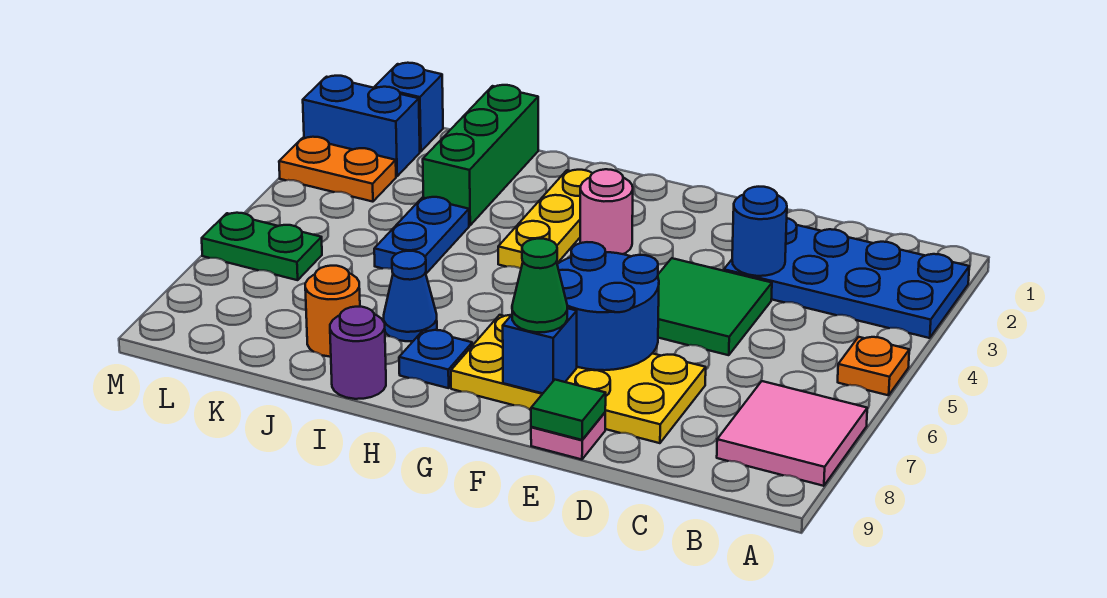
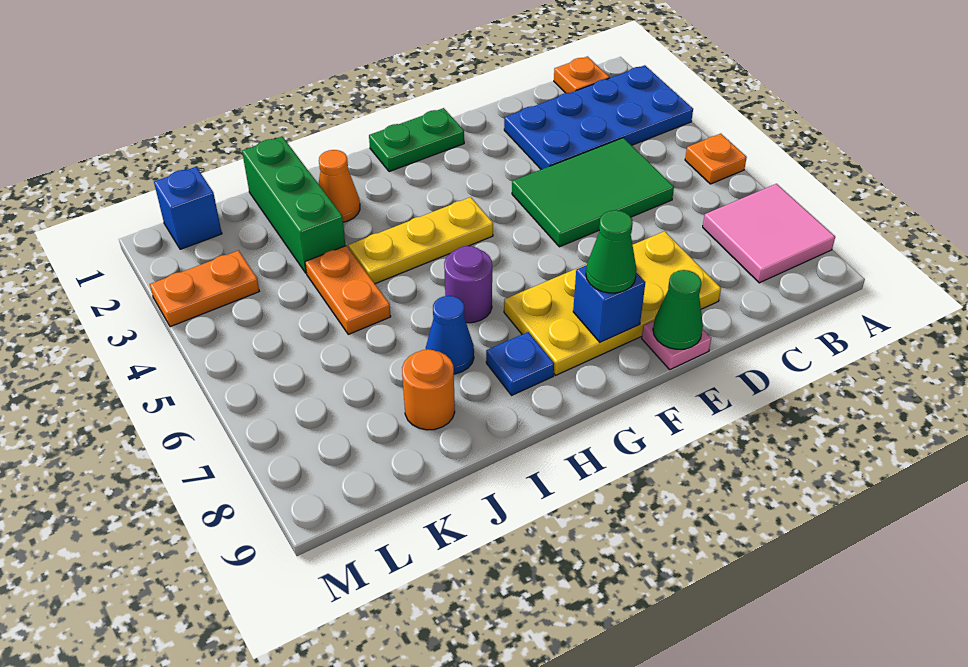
none -> orange plate B1 level 1
blue round brick D3 level 2 -> none
green tile D4:E5 level 1 -> green tile C4:E5 level 1
blue round brick E6:F7 level 2 -> none
green tile E9 level 2 -> green cone E9 level 2
pink round brick G3 level 1 -> none
yellow plate H2:H4 level 1 -> yellow plate G4:I4 level 1
none -> orange cone I2 level 1
purple round brick I9 level 1 -> purple round brick H6 level 1
blue plate J4:J5 level 1 -> orange plate J4:J5 level 1
blue brick L2:M2 level 1 -> none
green plate L6:M6 level 1 -> green plate F1:G1 level 1

